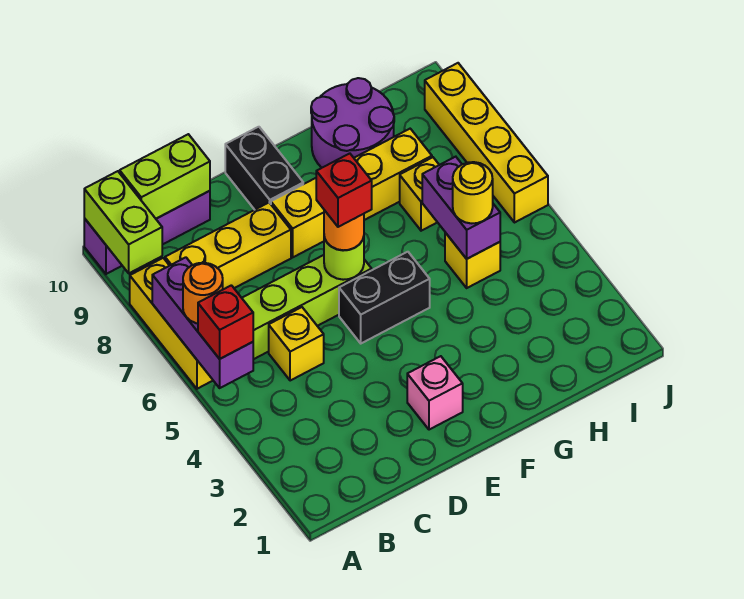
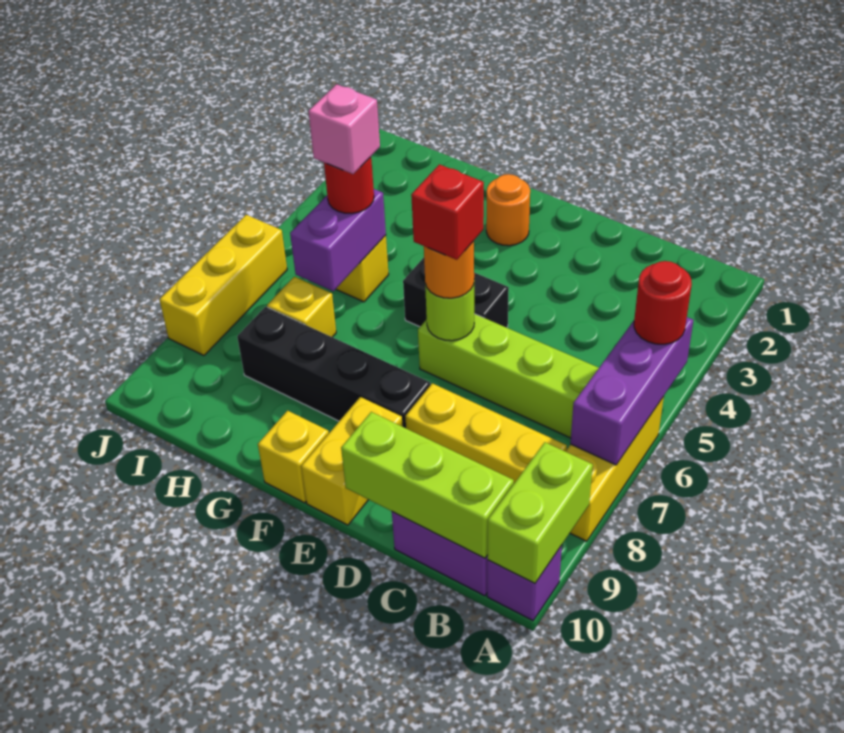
red brick A5 level 3 -> red round brick A5 level 3
orange round brick A6 level 3 -> orange round brick F2 level 1
lime brick B10:C10 level 2 -> lime brick B10:D10 level 2
yellow brick C5 level 1 -> yellow brick F10 level 1
pink brick E2 level 1 -> pink brick H5 level 4
yellow brick E8:H8 level 1 -> black brick E8:H8 level 1
black brick E9:E10 level 1 -> yellow brick E9:E10 level 1
purple round brick G9:H10 level 1 -> none
yellow round brick H5 level 3 -> red round brick H5 level 3
yellow brick J6:J9 level 1 -> yellow brick J6:J8 level 1

